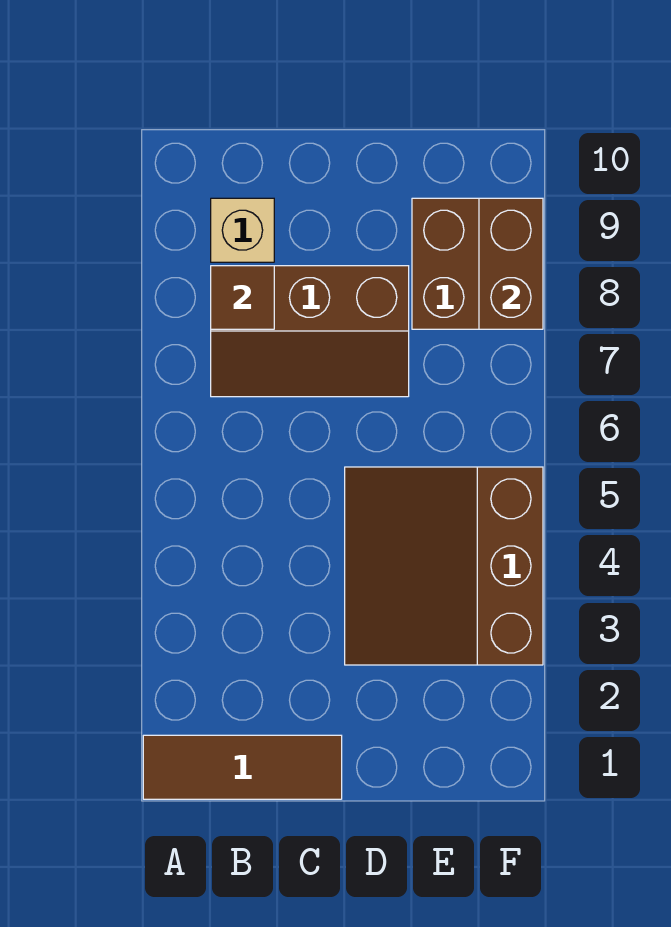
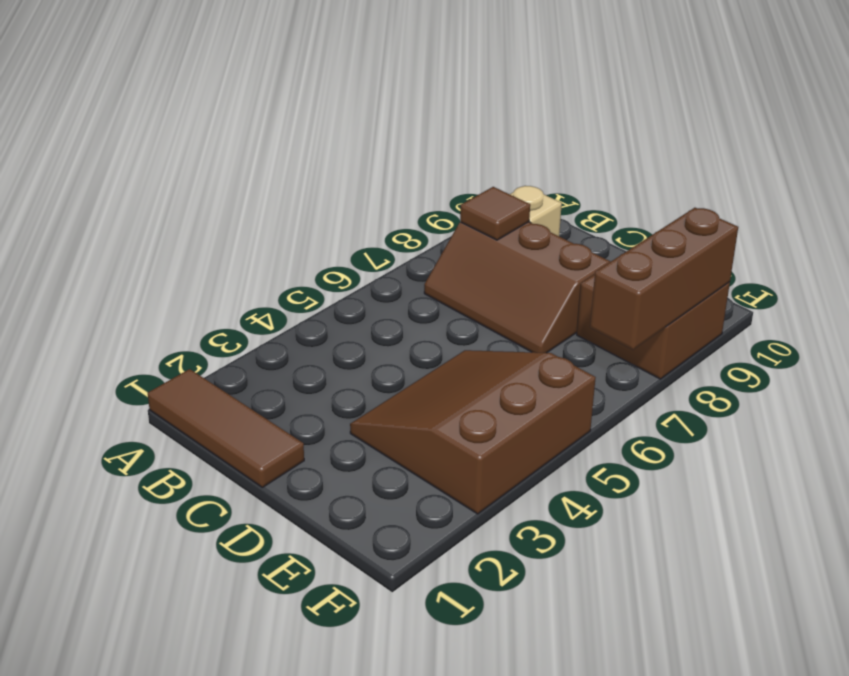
brown brick F8:F9 level 2 -> brown brick F7:F9 level 2

